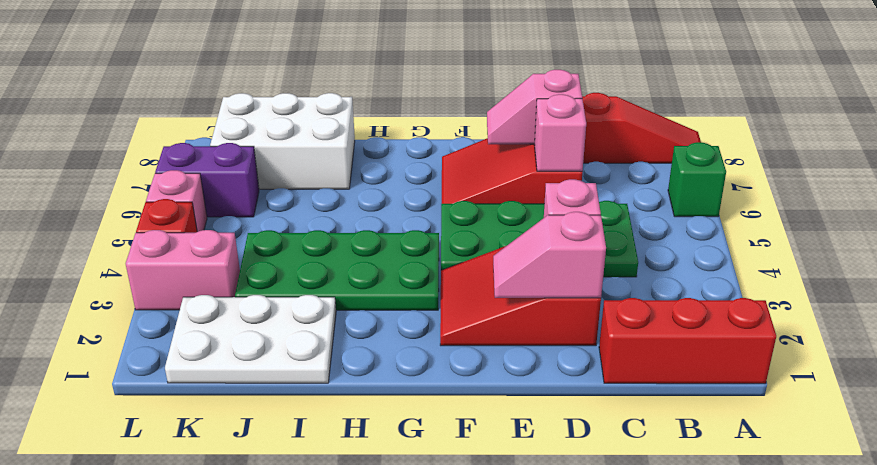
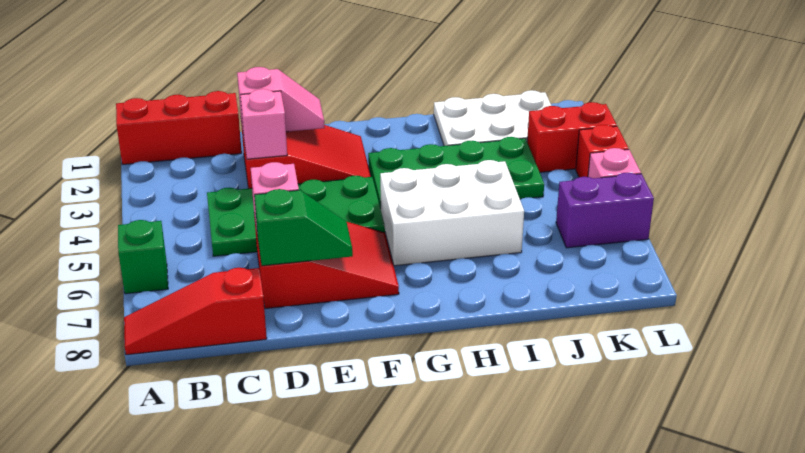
pink slope D7:E7 level 2 top D -> green slope D7:E7 level 2 top D
white brick I7:K8 level 1 -> white brick G5:I6 level 1
pink brick K3:L3 level 1 -> red brick K3:L3 level 1

